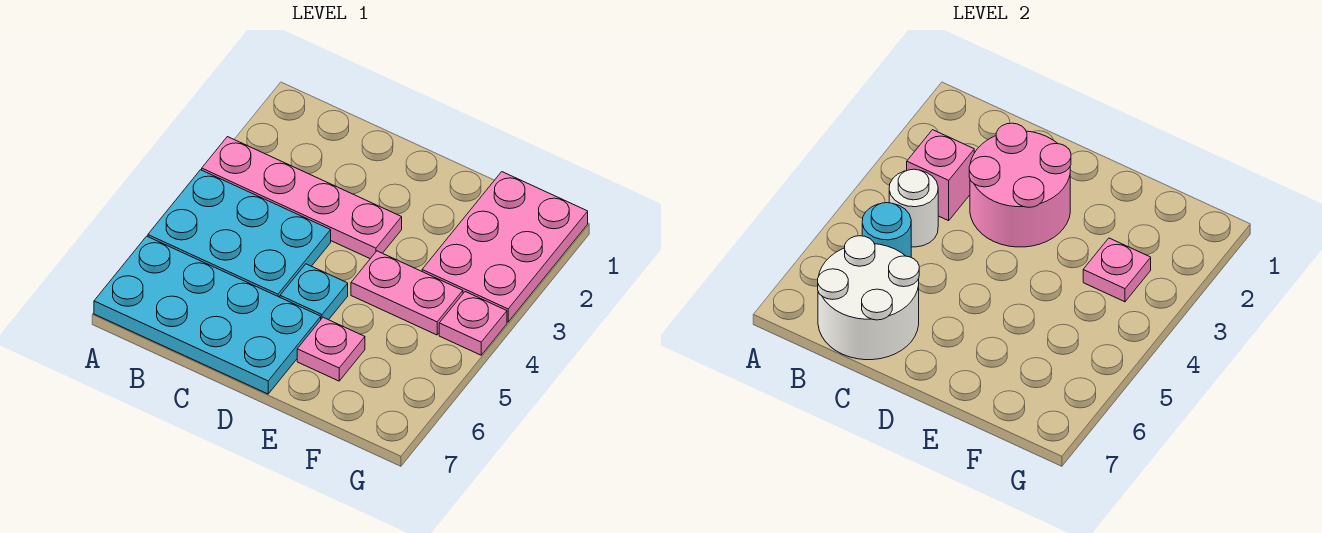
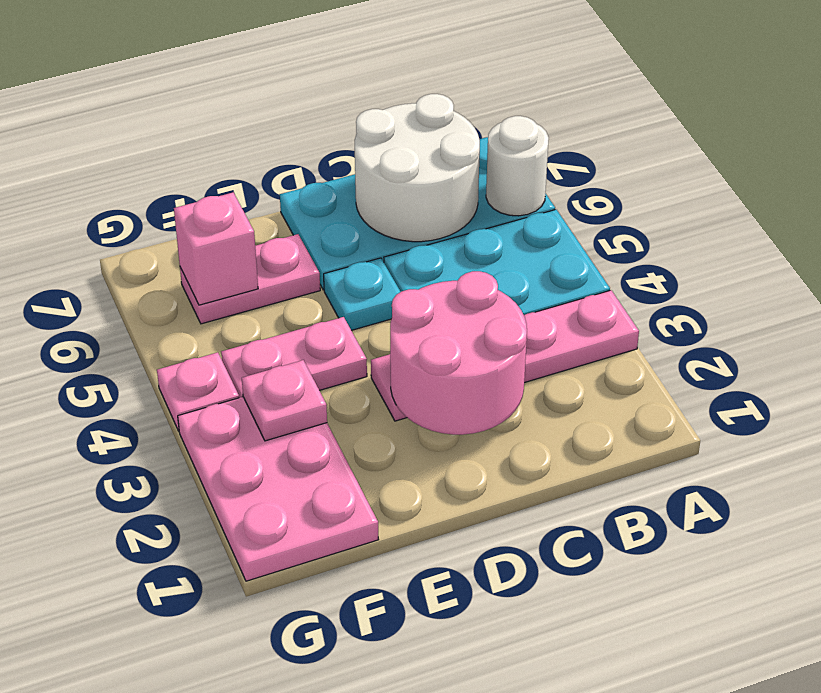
pink brick B3 level 2 -> pink brick F6 level 2
white round brick B4 level 2 -> white round brick A6 level 2
cyan round brick B5 level 2 -> none
pink plate E6 level 1 -> pink plate E6:F6 level 1

